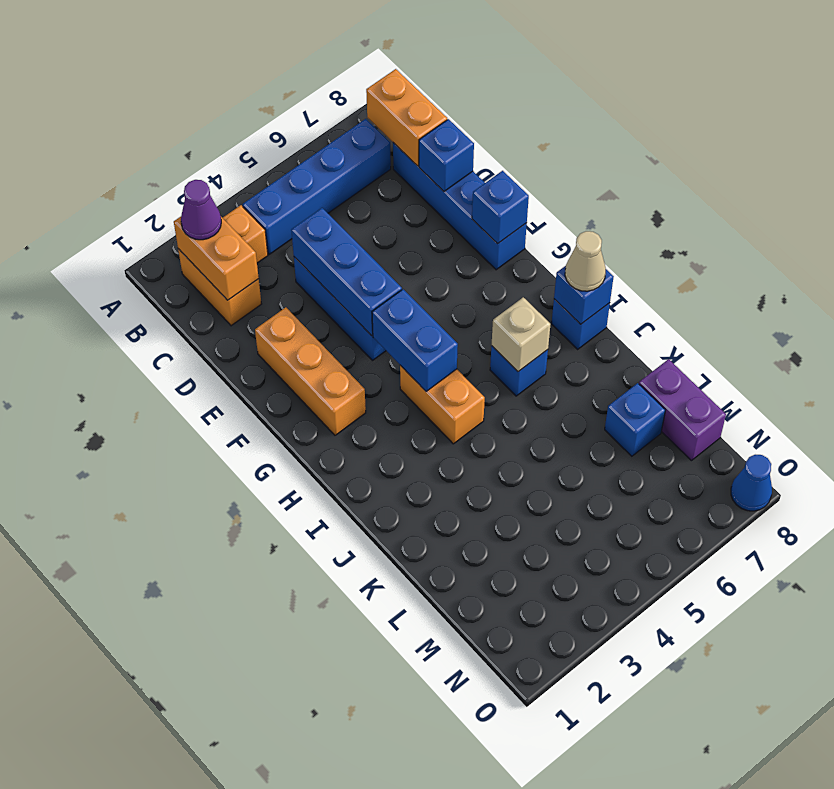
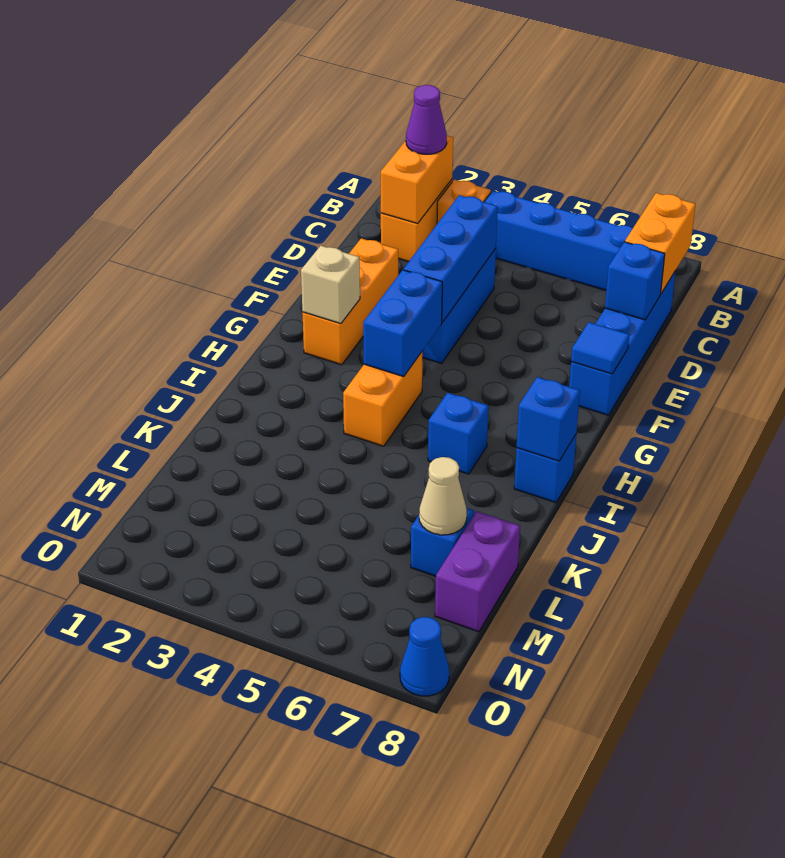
blue brick F8 level 2 -> blue tile F8 level 2
tan brick I6 level 2 -> tan brick G2 level 2
tan cone I8 level 3 -> tan cone L7 level 2

